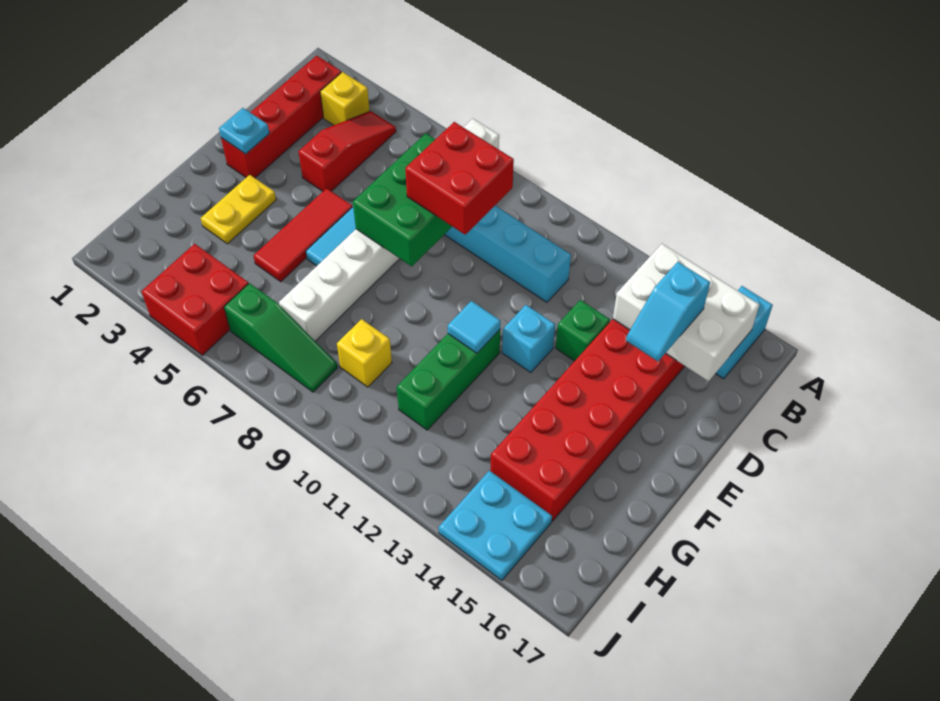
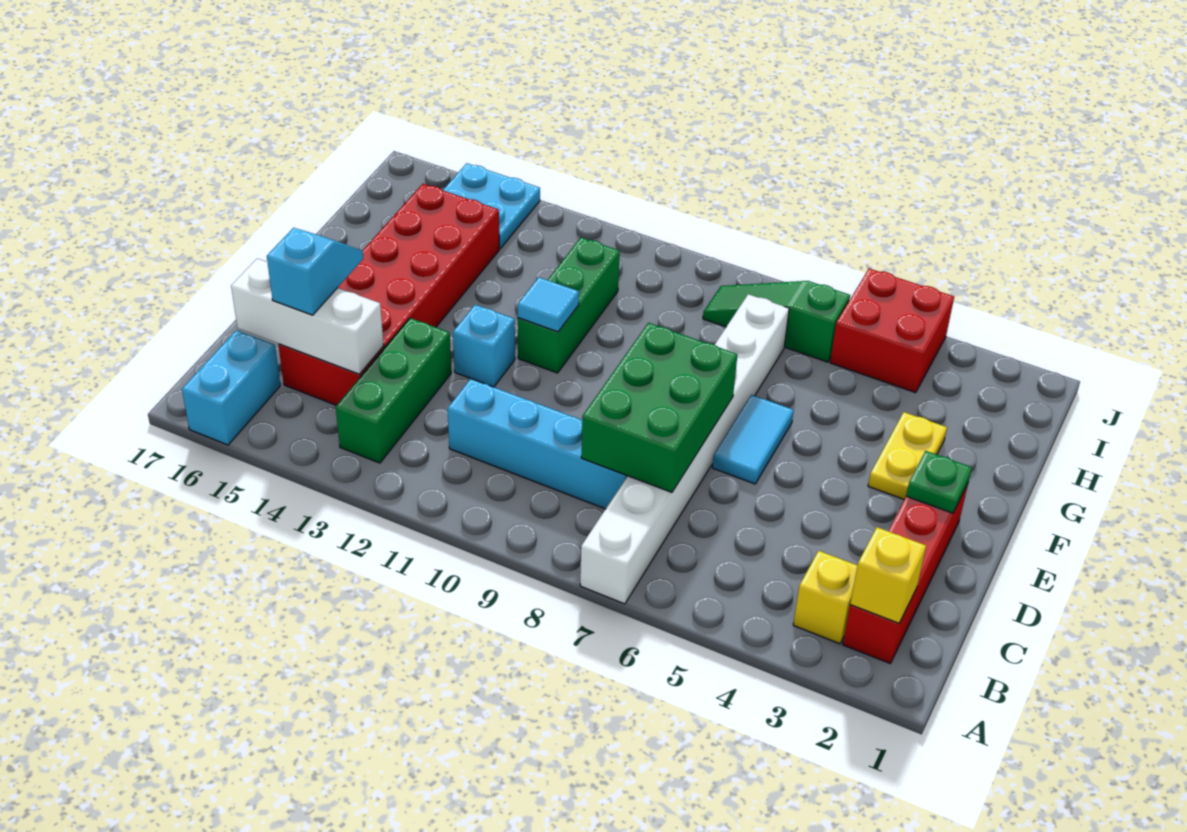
red slope B4:D4 level 1 top D -> none
white brick B14:C16 level 2 -> white brick C14:C16 level 2
red brick C8:D9 level 3 -> none
green brick D13 level 1 -> green brick B13:D13 level 1
cyan plate E2 level 2 -> green plate E2 level 2
red tile E5:G5 level 1 -> none
yellow brick H9 level 1 -> yellow brick B2 level 2

